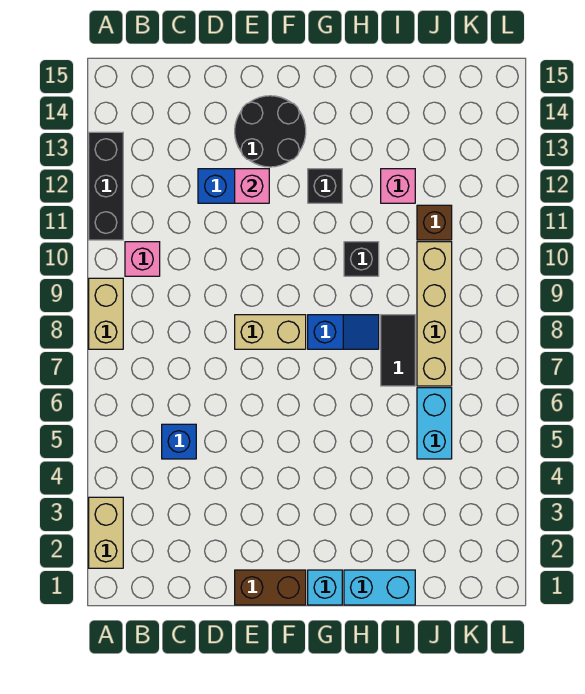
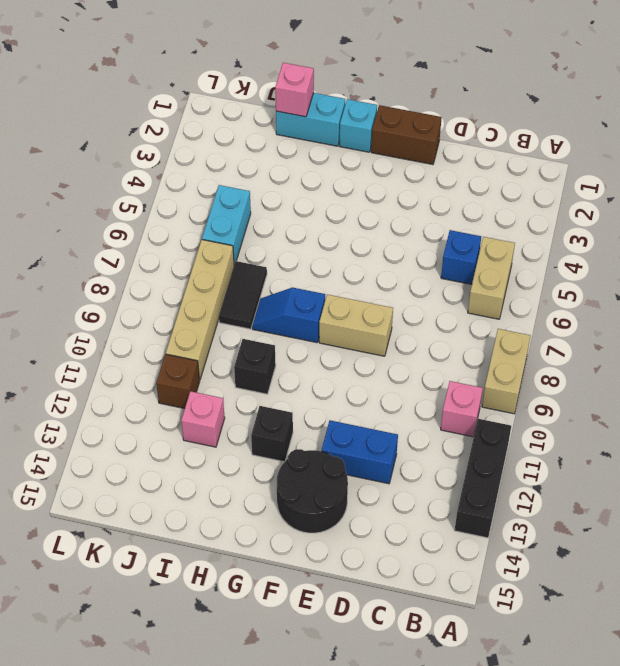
tan brick A2:A3 level 1 -> tan brick B5:B6 level 1
pink brick E12 level 2 -> pink brick I1 level 2

